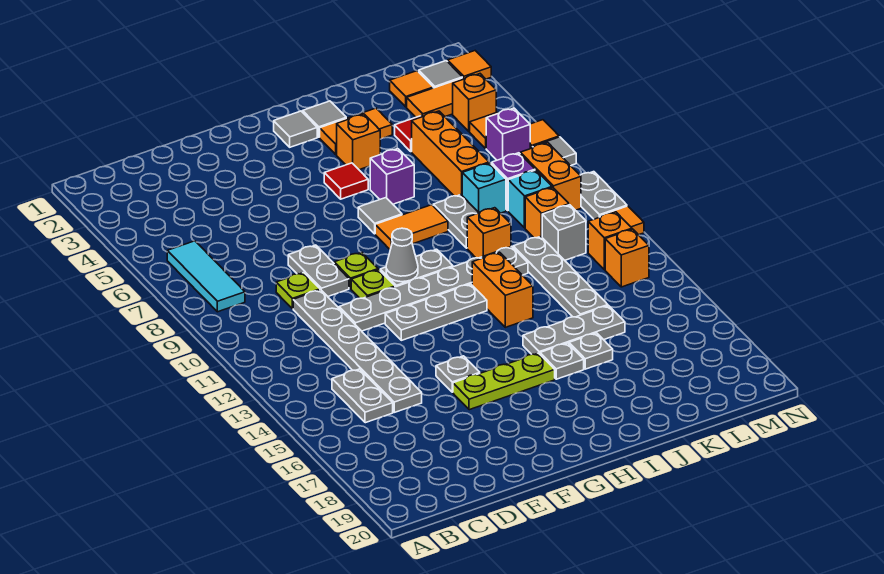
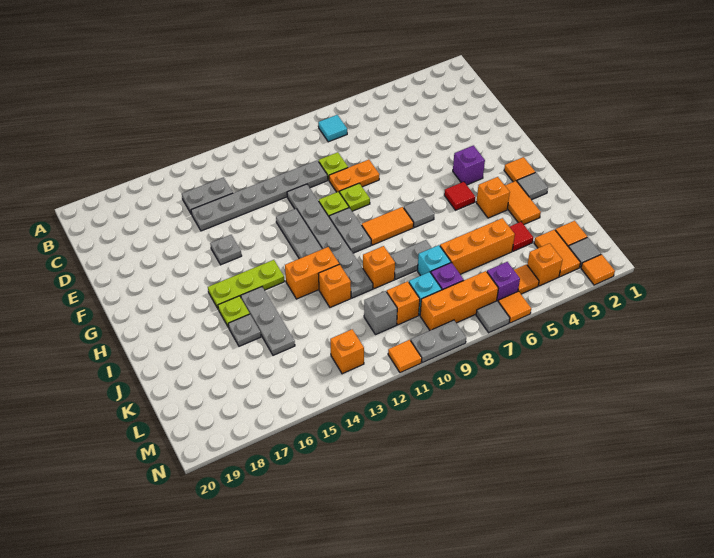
cyan tile B6:B8 level 1 -> cyan tile B8 level 1
grey plate E8:E9 level 1 -> orange plate E8:E9 level 1
lime plate F16:H16 level 1 -> lime plate H14:H16 level 1
grey cone G10 level 2 -> none
grey tile H2 level 1 -> orange tile H2 level 1
orange tile H8:I8 level 1 -> orange tile H8:H9 level 1
purple brick I6 level 1 -> purple brick G4 level 1
grey plate I16 level 1 -> lime plate I16 level 1
grey plate K11:K14 level 1 -> none
orange brick M8:M9 level 1 -> orange brick M7:M9 level 1
orange brick M12 level 1 -> orange brick J12 level 1

